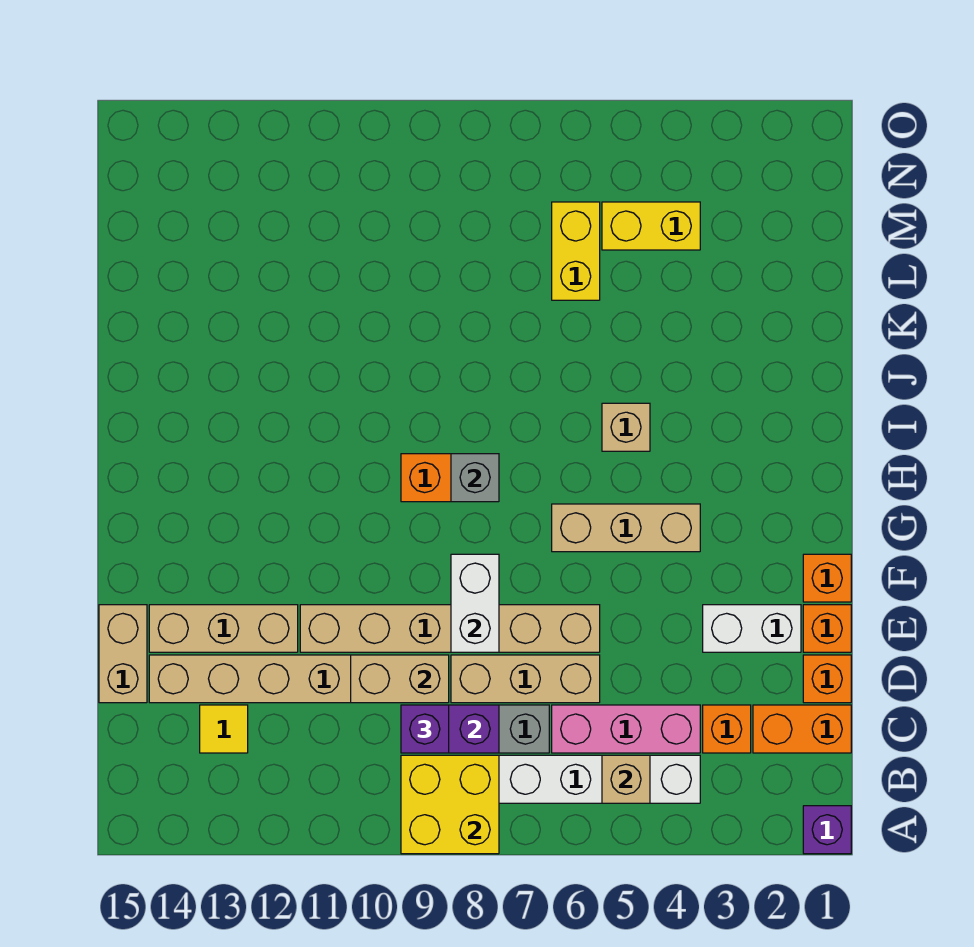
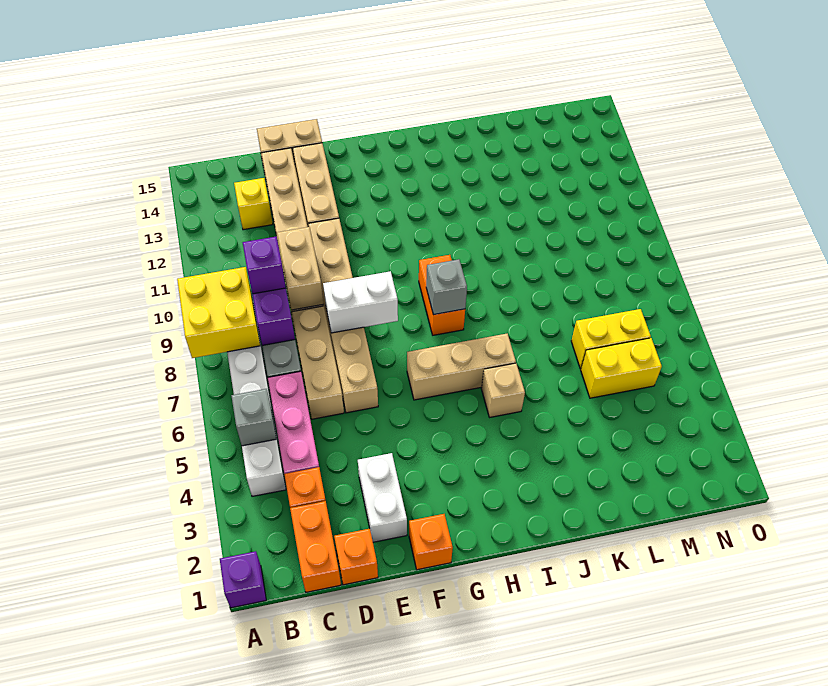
tan brick B5 level 2 -> grey brick B5 level 2
yellow tile C13 level 1 -> yellow brick C13 level 1
orange brick E1 level 1 -> none
tan brick G4:G6 level 1 -> tan brick G6:I6 level 1
yellow brick M4:M5 level 1 -> yellow brick L5:M5 level 1

